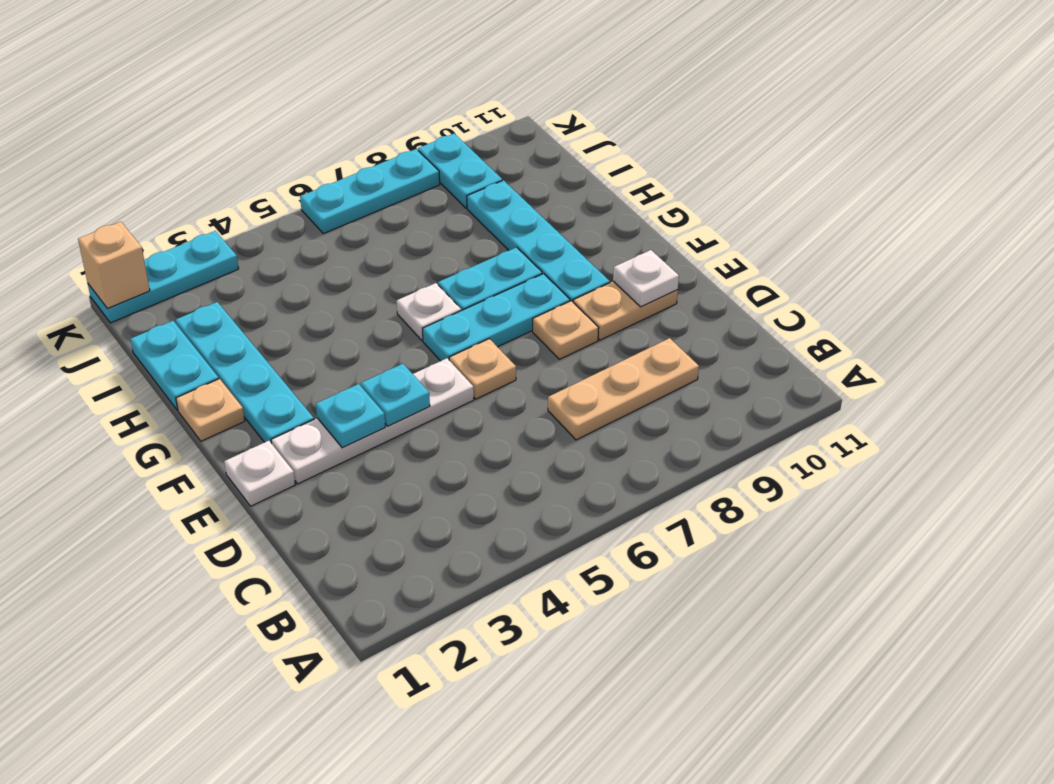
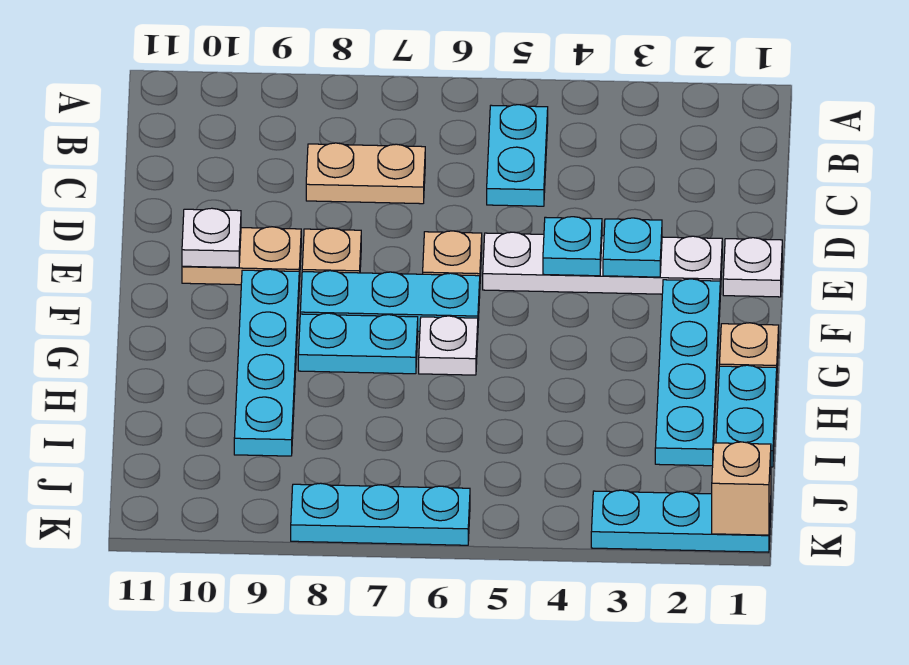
tan plate C7:C9 level 1 -> tan plate C7:C8 level 1
cyan plate J9:K9 level 1 -> cyan plate B5:C5 level 1

